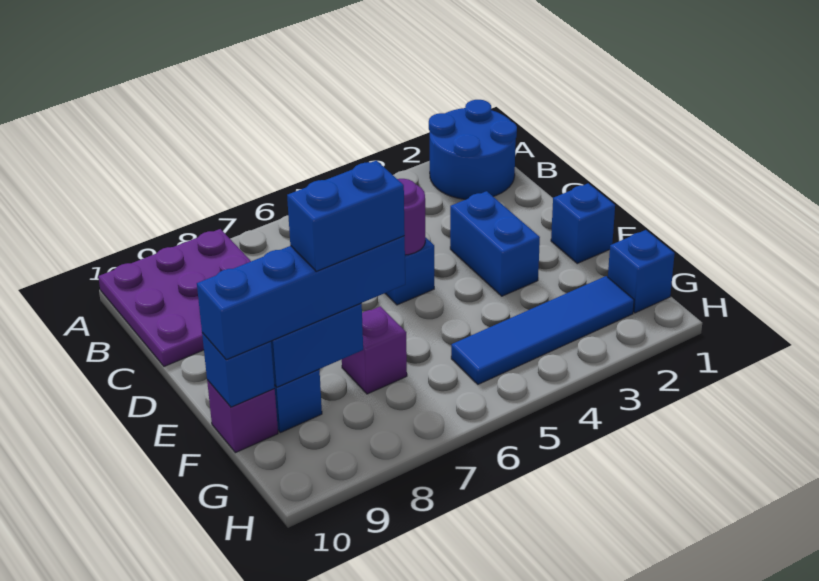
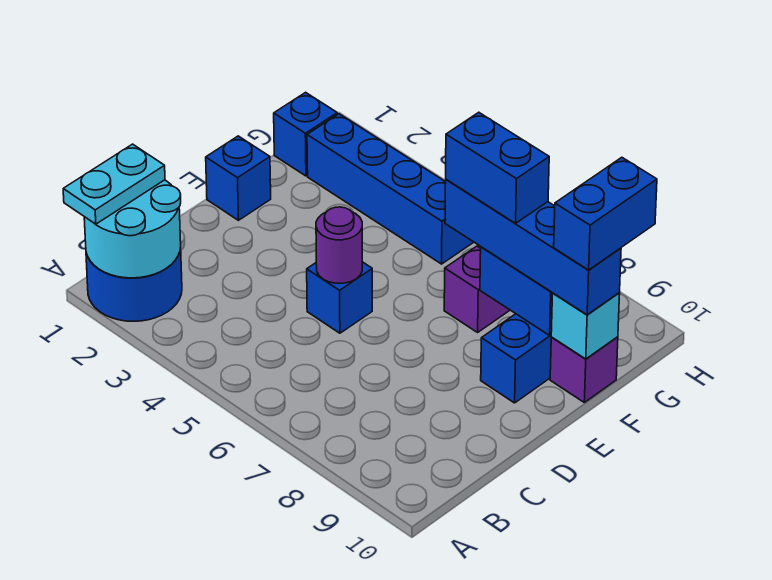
none -> cyan round brick A1:B2 level 2
none -> cyan plate A1:B1 level 3
purple plate A8:C10 level 1 -> none
blue brick D3:E3 level 1 -> blue brick F10:G10 level 4
blue brick F10 level 2 -> cyan brick F10 level 2
blue tile G2:G5 level 1 -> blue brick G2:G5 level 1

